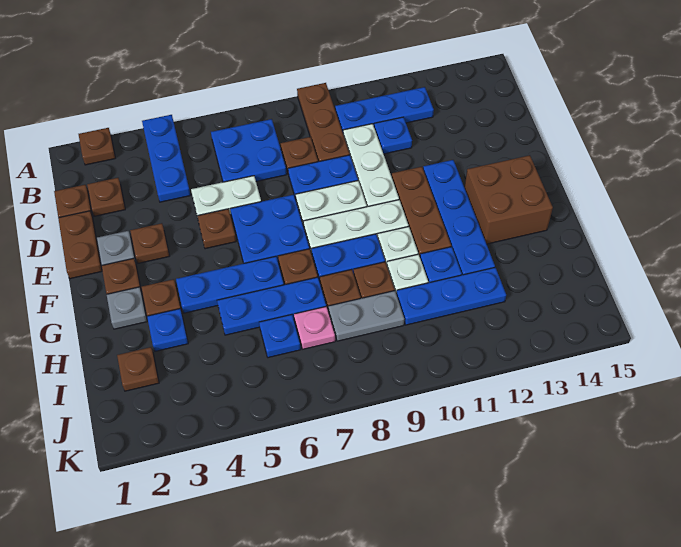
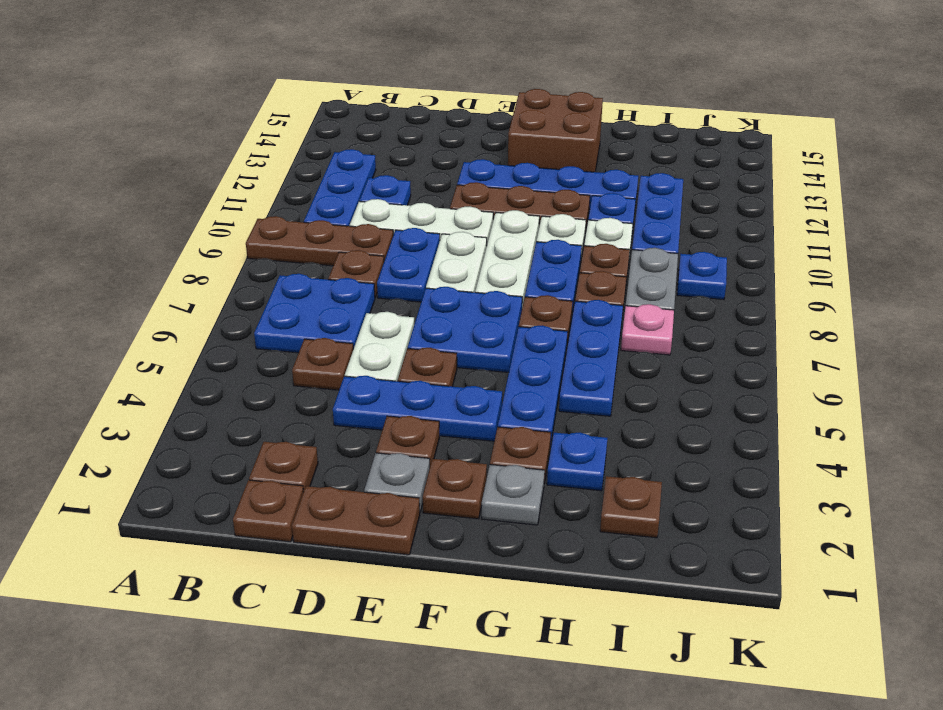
brown plate A2 level 1 -> brown plate C5 level 1
blue plate A4:C4 level 1 -> blue plate D4:F4 level 1
blue plate I6 level 1 -> blue plate J9 level 1

